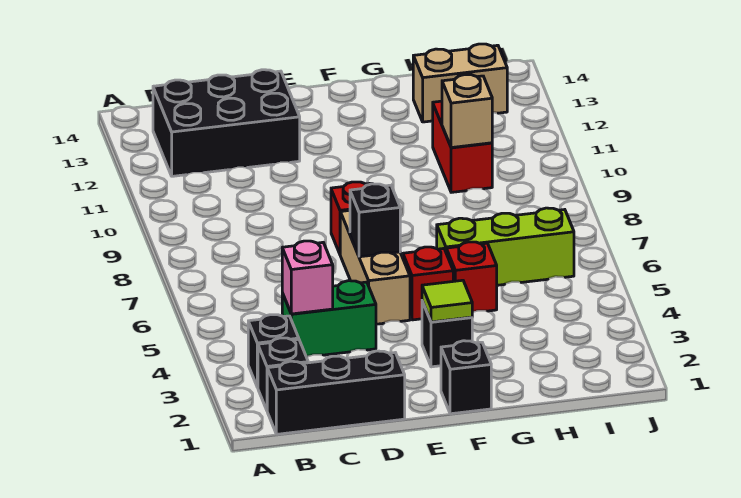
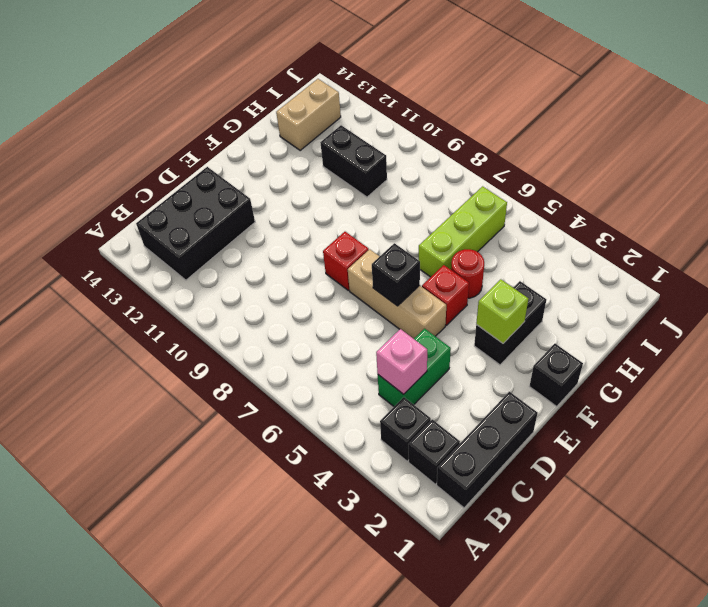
black brick F3 level 1 -> black brick F3:G3 level 1
lime tile F3 level 2 -> lime brick F3 level 2
red brick G5 level 1 -> red round brick G5 level 1
red brick H10:H11 level 1 -> black brick H10:H11 level 1
tan brick H10 level 2 -> none

